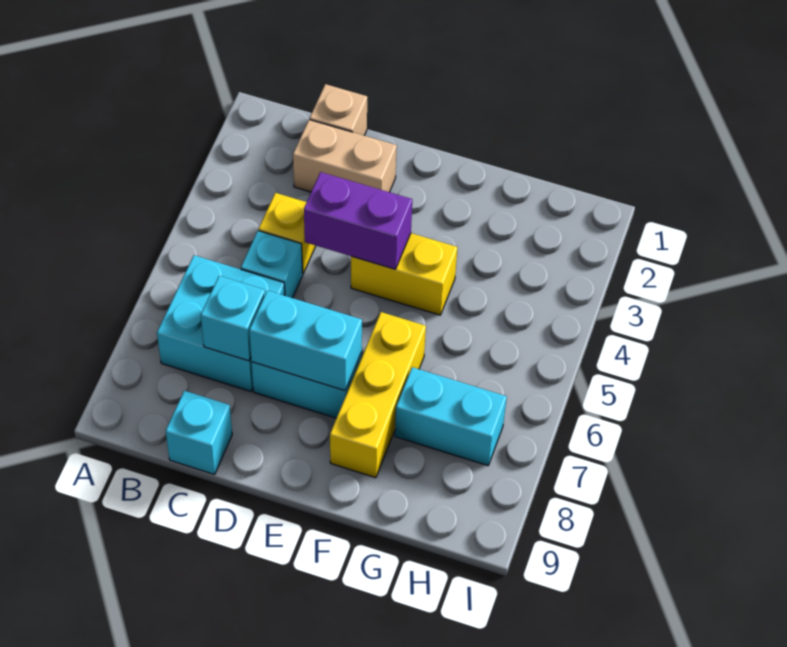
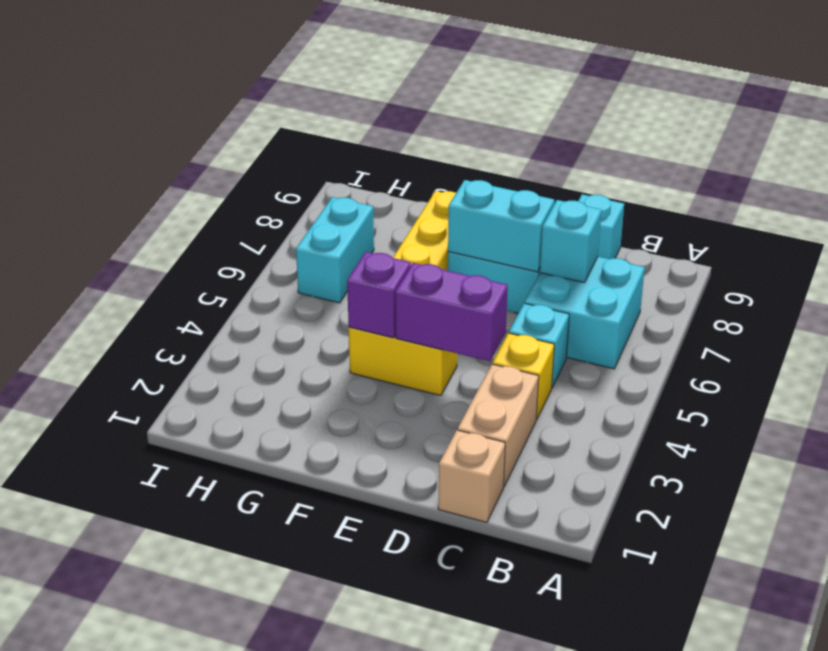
tan brick C2:D2 level 1 -> tan brick C2:C3 level 1
none -> purple brick F4 level 2
cyan brick G7:H7 level 1 -> cyan brick H6:H7 level 1

